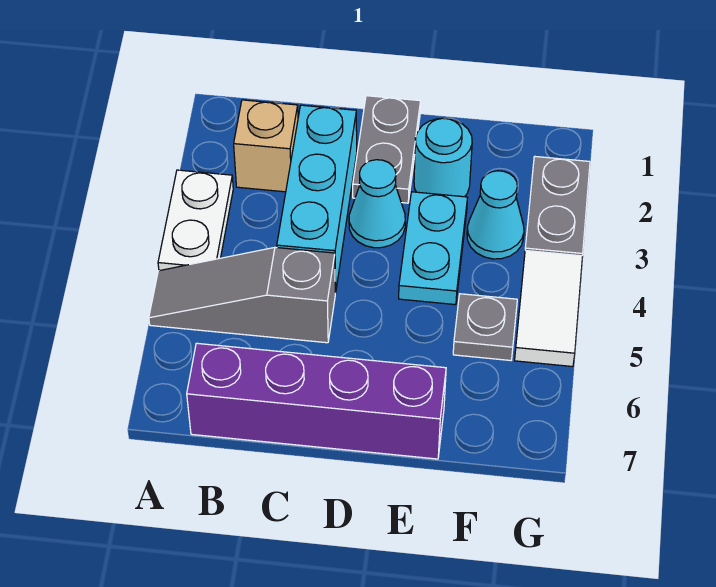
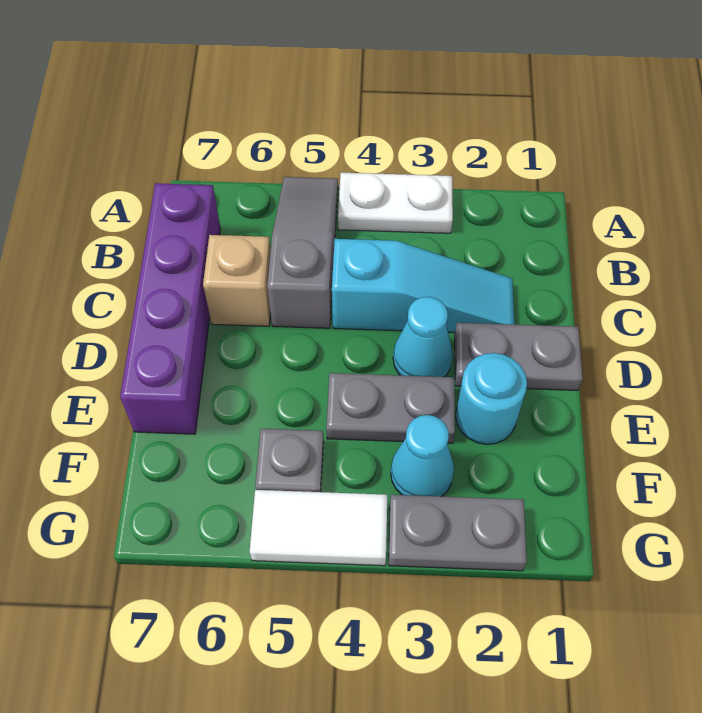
tan brick B2 level 1 -> tan brick C6 level 1
cyan brick C2:C4 level 1 -> cyan slope C2:C4 level 1 top 4
cyan plate E3:E4 level 1 -> grey plate E3:E4 level 1

